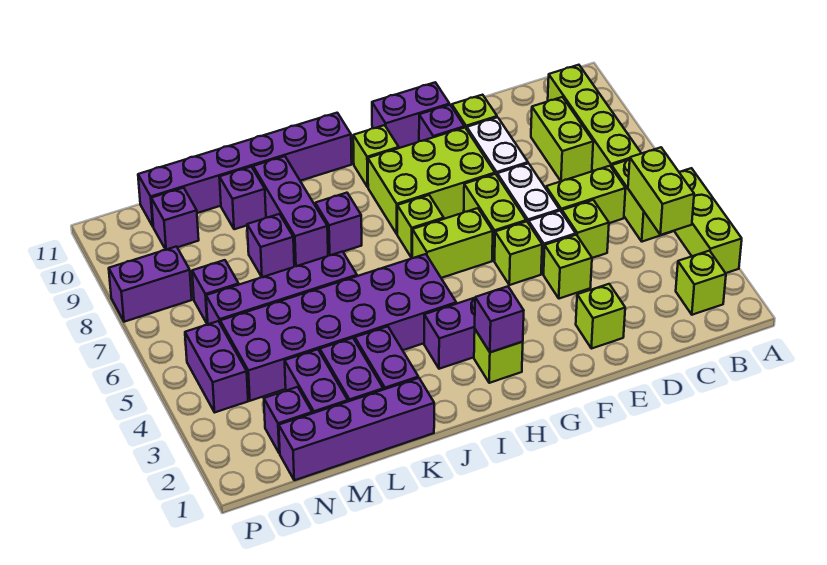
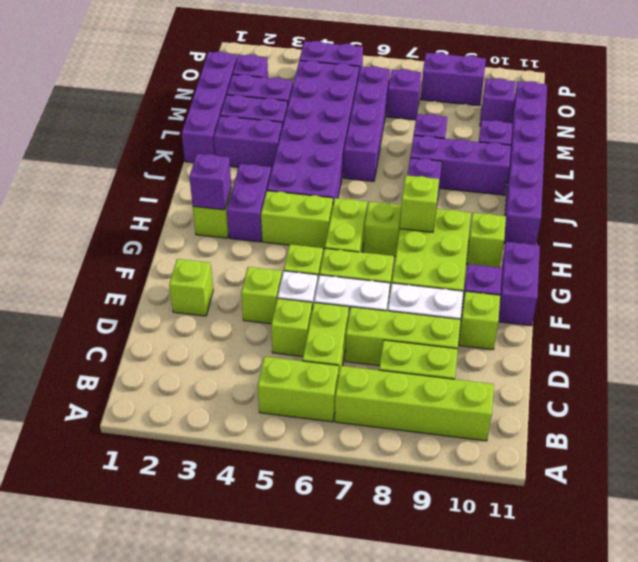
lime brick A3:A5 level 1 -> lime brick D7:D9 level 1
lime brick B2 level 1 -> lime brick H8 level 2
lime brick B4:B5 level 2 -> lime brick H4:H5 level 1
purple brick O8:P8 level 1 -> purple brick O8:O9 level 1

